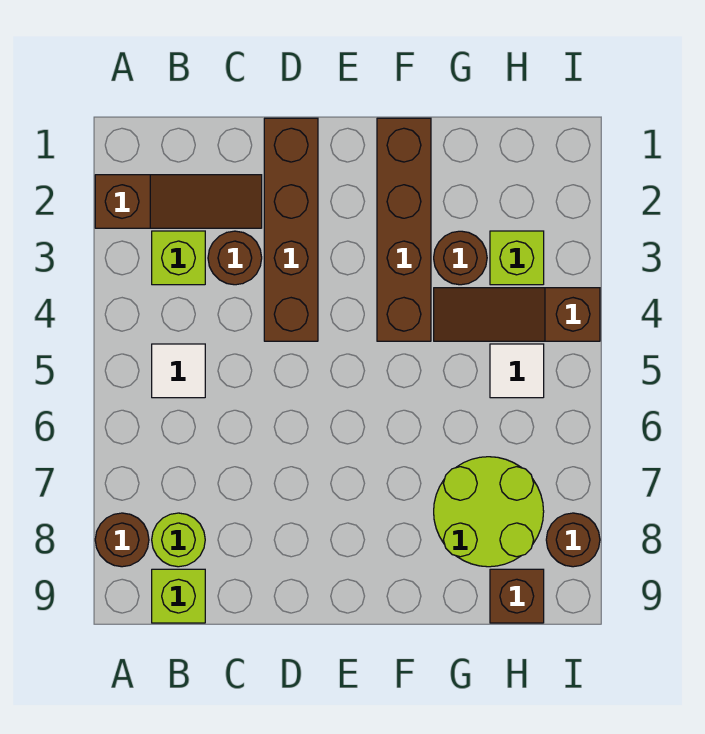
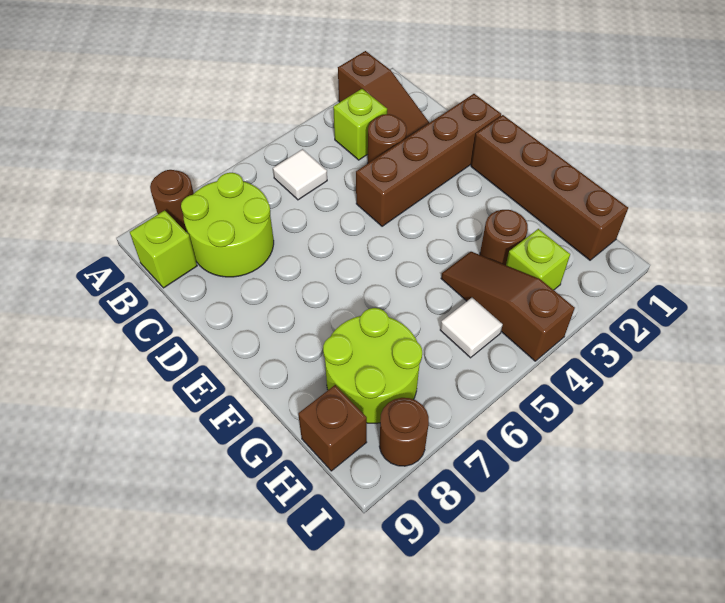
lime round brick B8 level 1 -> lime round brick B7:C8 level 1
brown brick F1:F4 level 1 -> brown brick E1:H1 level 1

